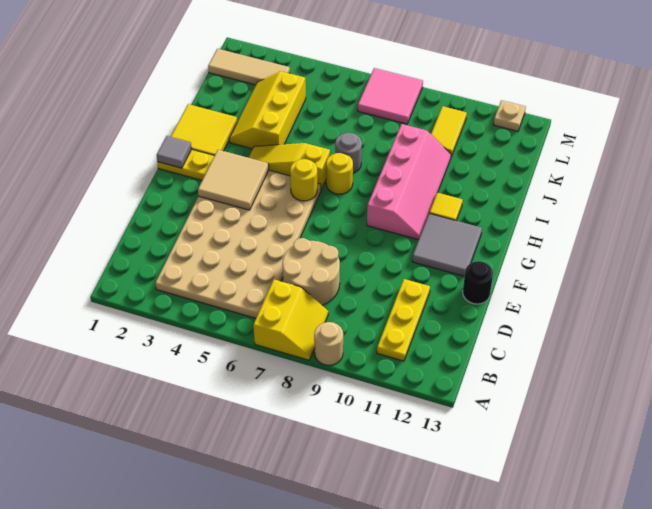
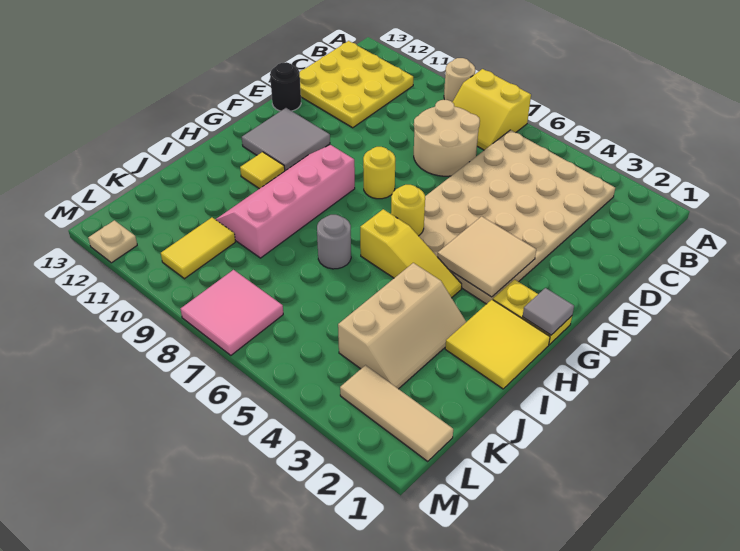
yellow slope A7:B8 level 1 top 7 -> yellow slope A7:B8 level 1 top A
yellow plate B11:D11 level 1 -> yellow plate B11:D13 level 1
yellow round brick H7 level 1 -> yellow round brick F8 level 1
yellow slope I3:K4 level 1 top 4 -> tan slope I3:K4 level 1 top 4

